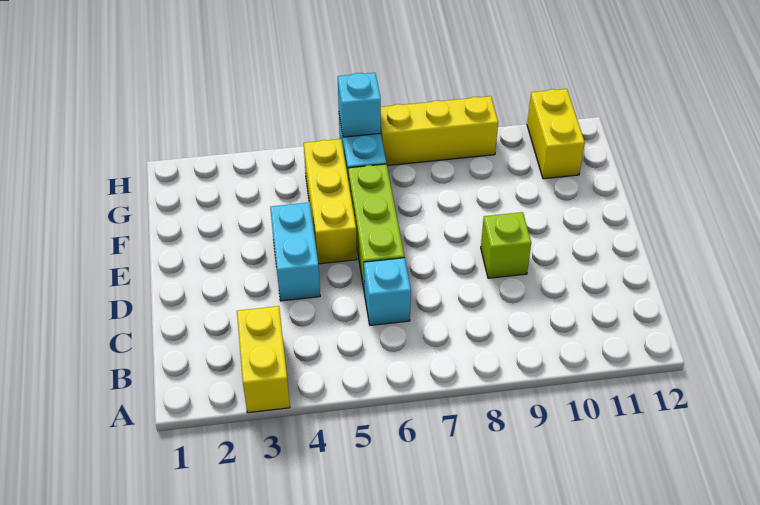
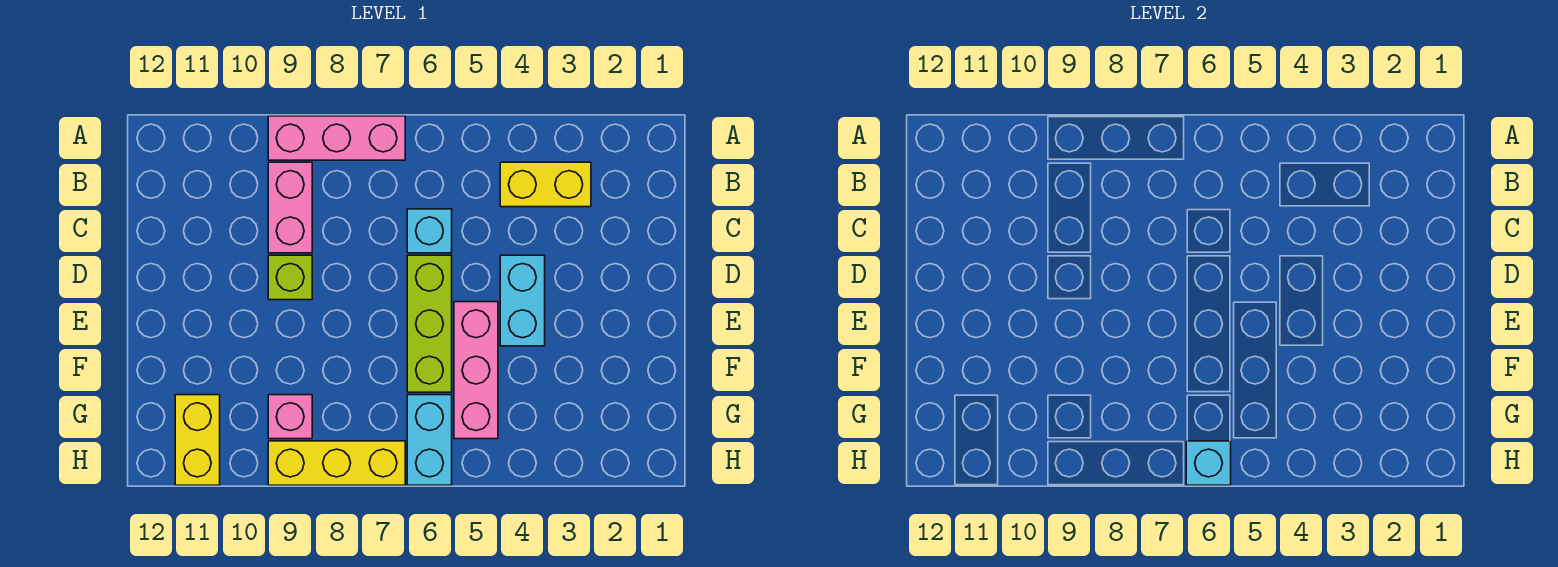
yellow brick A3:B3 level 1 -> yellow brick B3:B4 level 1
none -> pink brick A7:A9 level 1
none -> pink brick B9:C9 level 1
yellow brick E5:G5 level 1 -> pink brick E5:G5 level 1
none -> pink brick G9 level 1

